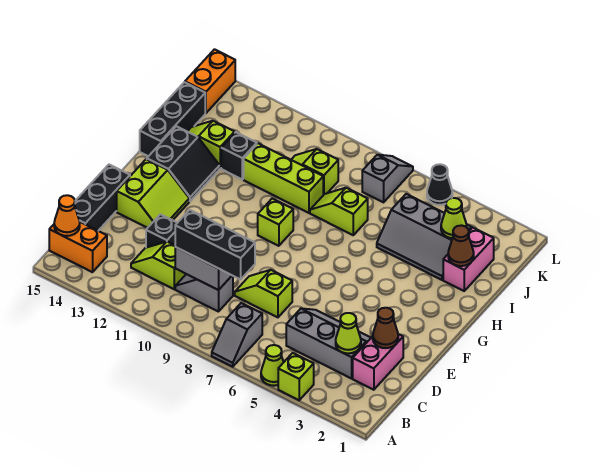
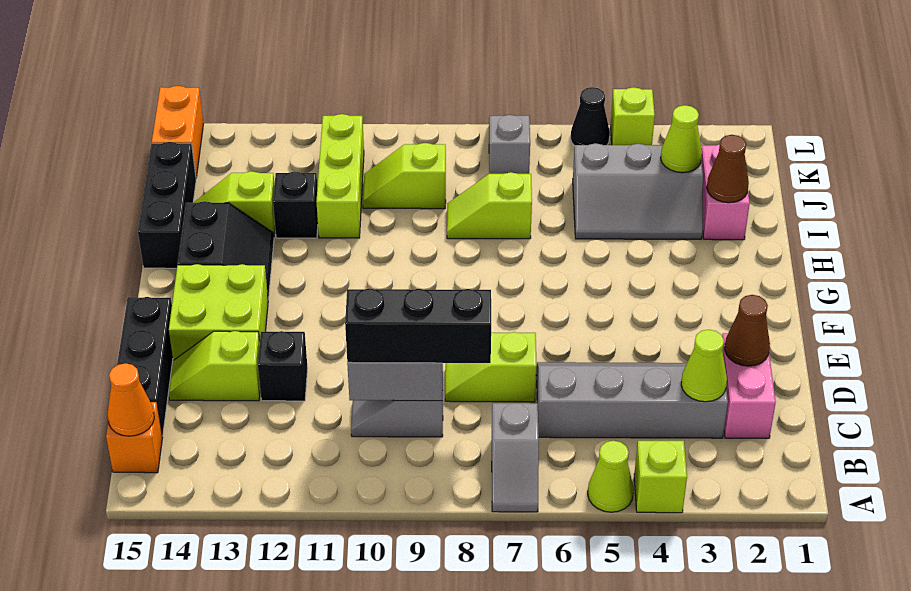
orange brick B14:B15 level 1 -> orange brick B15 level 1
grey slope C3:D5 level 1 top C -> grey slope C3:D6 level 1 top C
lime slope C11:C12 level 1 top 11 -> lime slope D13:D14 level 1 top 13
lime slope E13:F14 level 1 top 14 -> lime brick E13:F14 level 1
lime brick G9 level 1 -> lime brick L4 level 1
lime brick I9:I11 level 1 -> lime brick I11:K11 level 1

